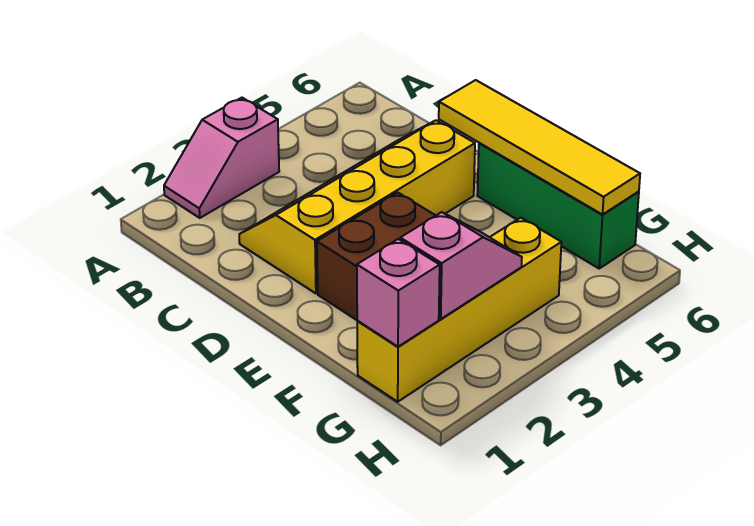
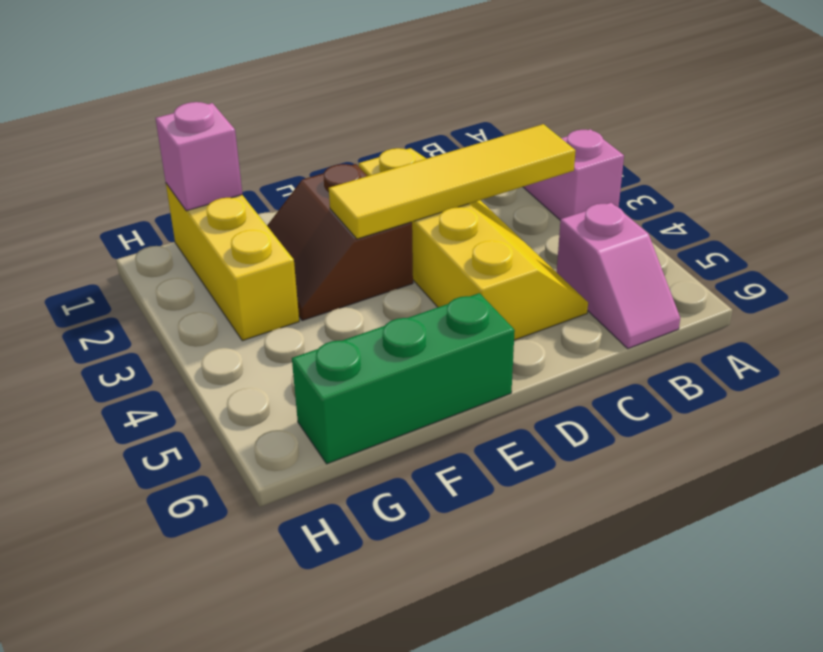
yellow tile D6:G6 level 2 -> yellow tile B3:E3 level 2
yellow brick G1:G4 level 1 -> yellow brick G1:G3 level 1
pink slope G2:G3 level 2 top 2 -> pink slope B5:B6 level 1 top 5

